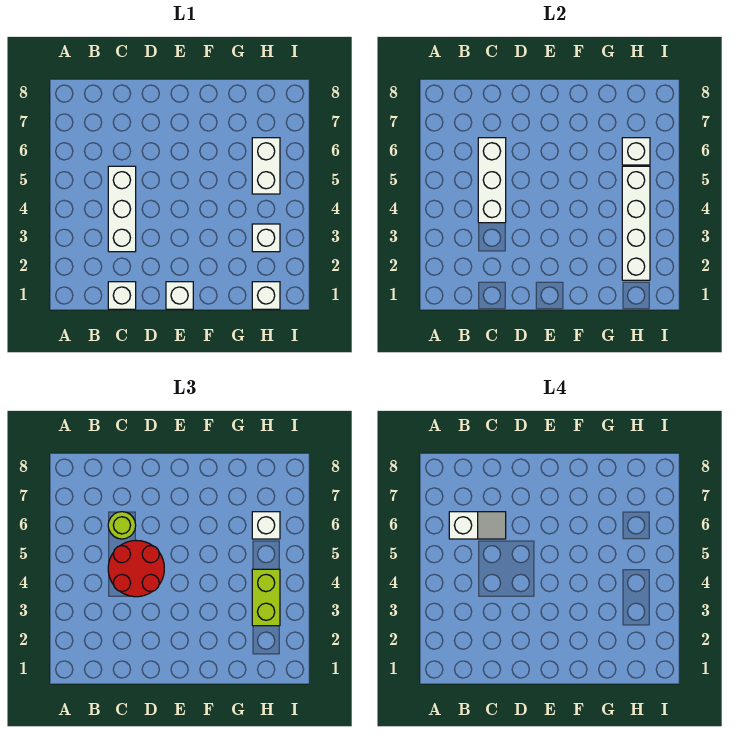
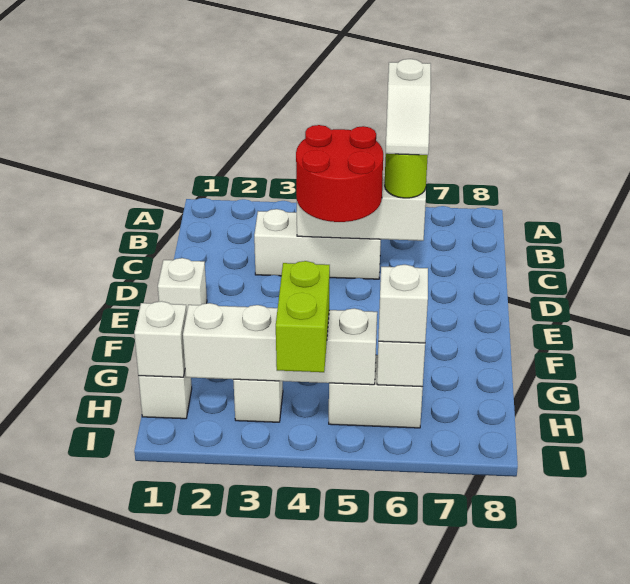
white brick C1 level 1 -> white brick H1 level 2
lime brick H3:H4 level 3 -> lime brick H4:I4 level 3

